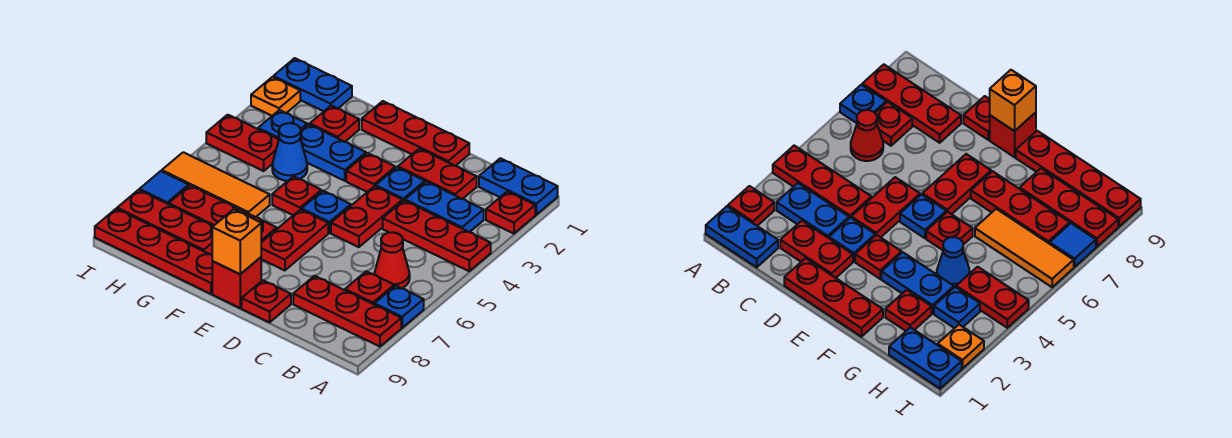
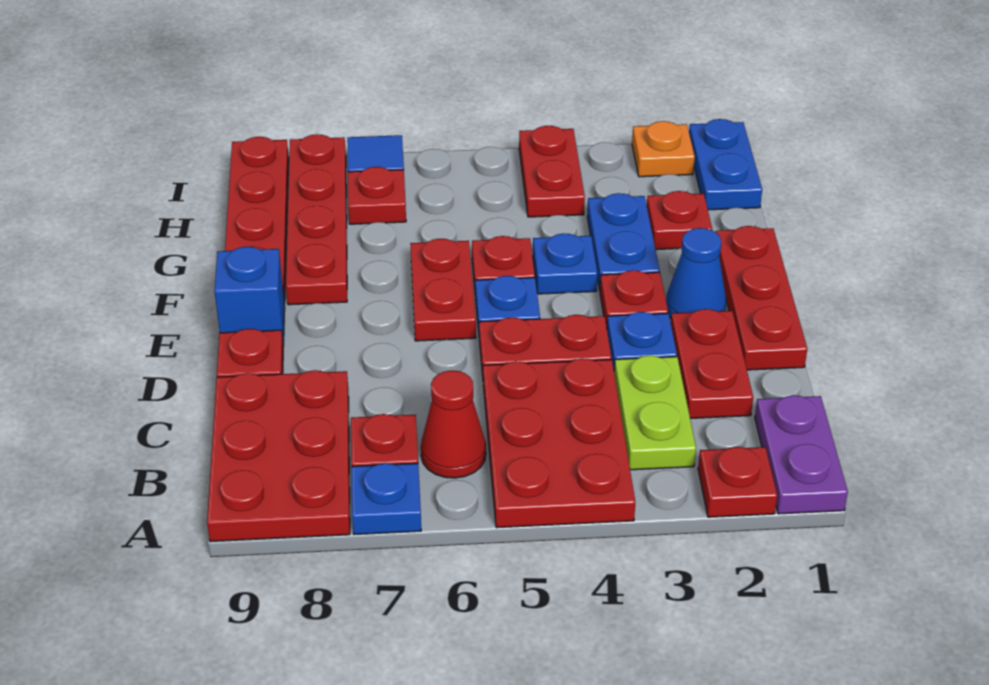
blue plate A1:B1 level 1 -> purple plate A1:B1 level 1
red plate A4:C4 level 1 -> red plate A4:C5 level 1
red plate A8:C8 level 1 -> red plate A8:C9 level 1
blue plate B3:C3 level 1 -> lime plate B3:C3 level 1
red plate E6:E7 level 1 -> red plate E6:F6 level 1
red brick E9 level 1 -> blue brick E9 level 1
orange brick E9 level 2 -> none
red plate F7:H7 level 1 -> red plate H7 level 1
blue cone G4 level 1 -> blue cone E2 level 1
orange tile G6:I6 level 1 -> none
red plate G8:I8 level 1 -> red plate F8:I8 level 1
blue plate H3 level 1 -> blue plate F4 level 1

